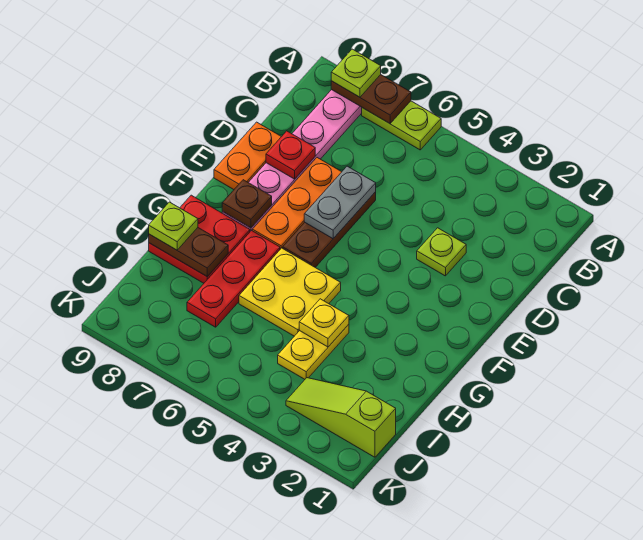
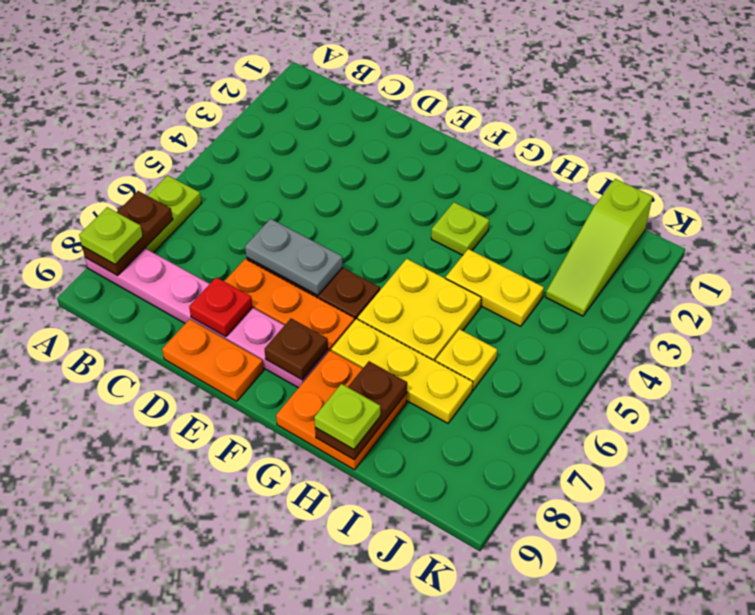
lime plate D3 level 1 -> lime plate G3 level 1
red plate G7:I7 level 1 -> yellow plate G7:I7 level 1
red plate G8:H9 level 1 -> orange plate G8:H9 level 1
yellow plate H4 level 2 -> yellow plate I6 level 1

